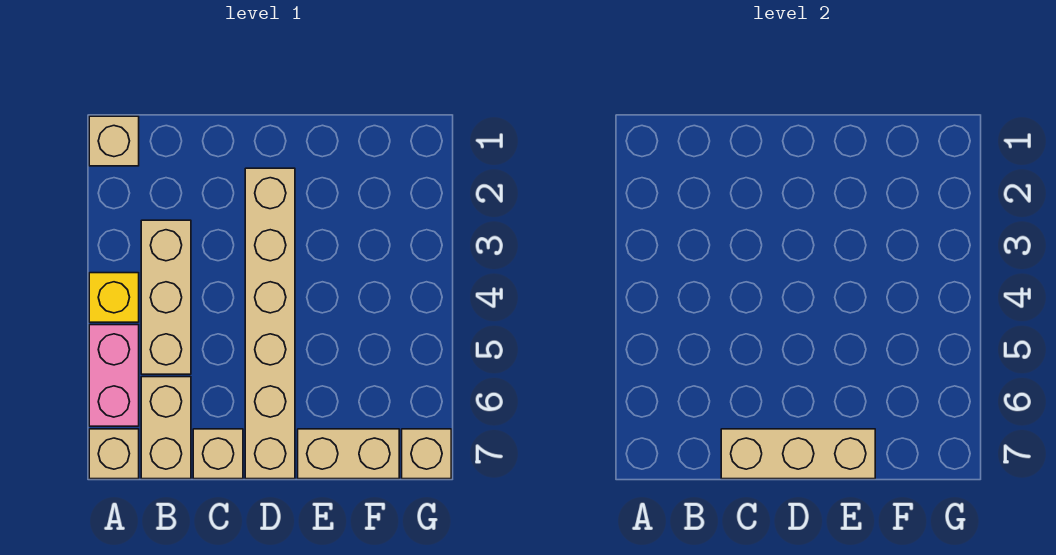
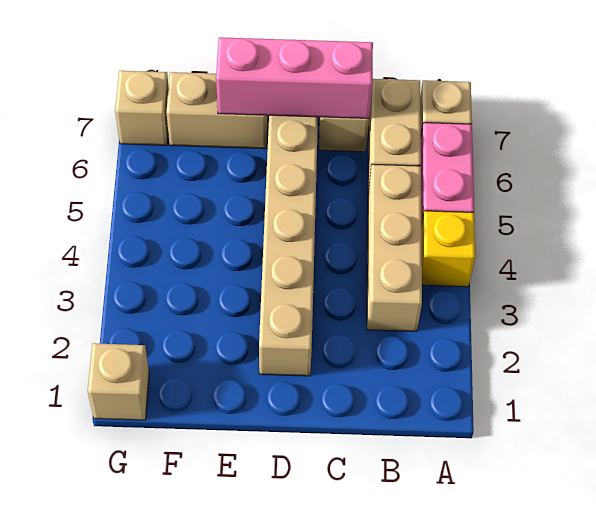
tan brick A1 level 1 -> tan brick G1 level 1
tan brick C7:E7 level 2 -> pink brick C7:E7 level 2

